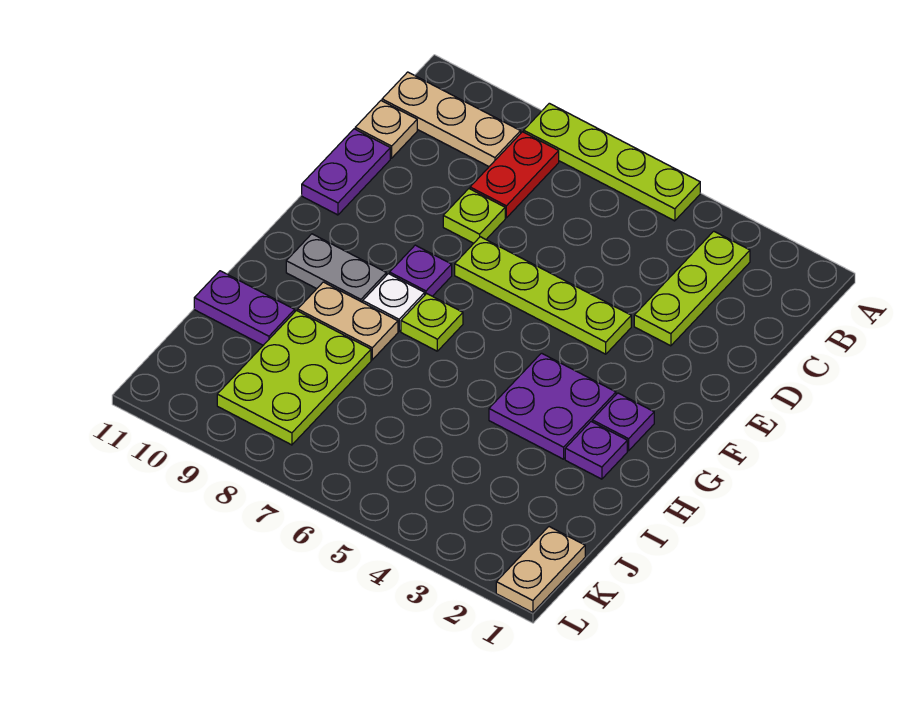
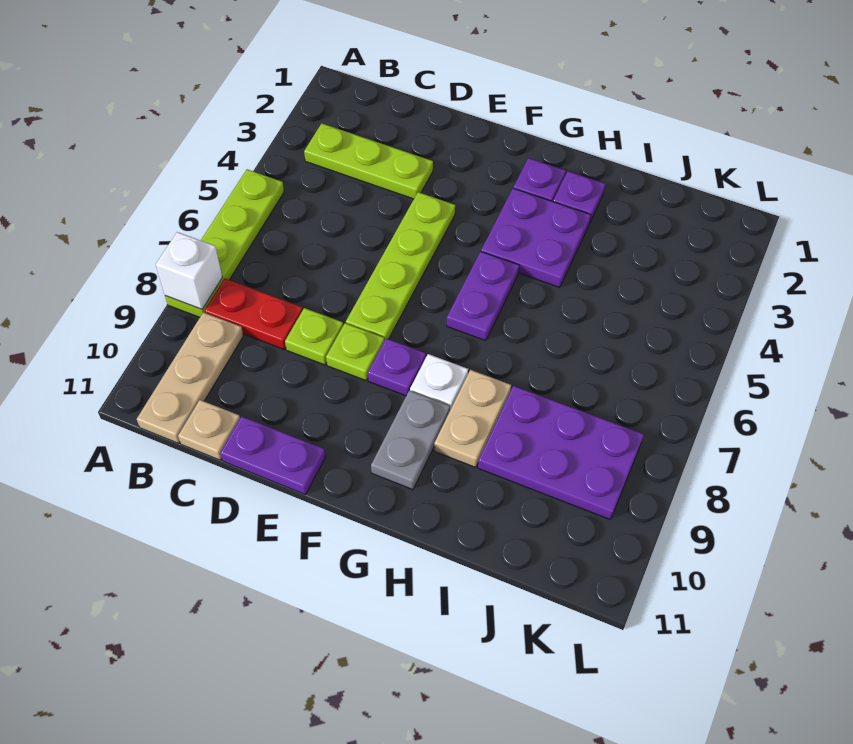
none -> white brick A8 level 2
lime plate G7 level 1 -> lime plate E8 level 1
lime plate I8:K9 level 1 -> purple plate I8:K9 level 1
purple plate I10:I11 level 1 -> purple plate G5:G6 level 1
tan plate K1:L1 level 1 -> none

